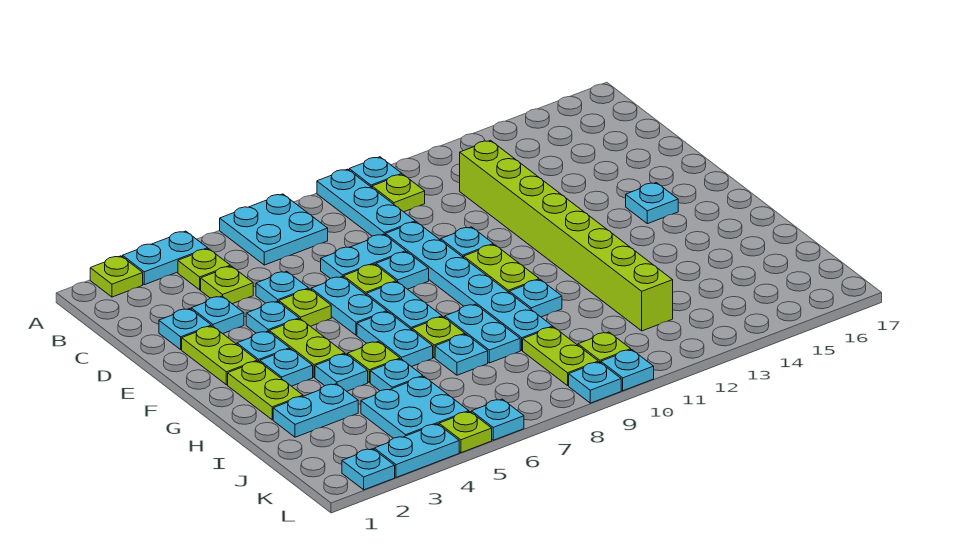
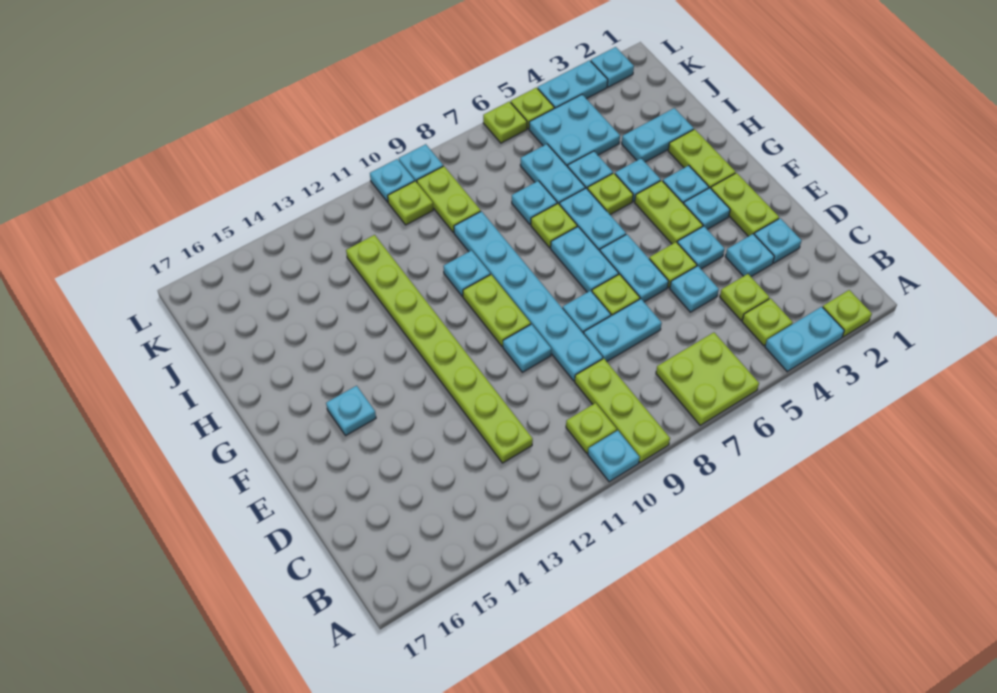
cyan plate A6:B7 level 1 -> lime plate A6:B7 level 1
cyan plate A9:C9 level 1 -> lime plate A9:C9 level 1
lime brick C12:J12 level 1 -> lime plate C12:J12 level 1
cyan plate H8:I8 level 1 -> cyan plate I6:J6 level 1
cyan plate L6 level 1 -> lime plate L6 level 1

